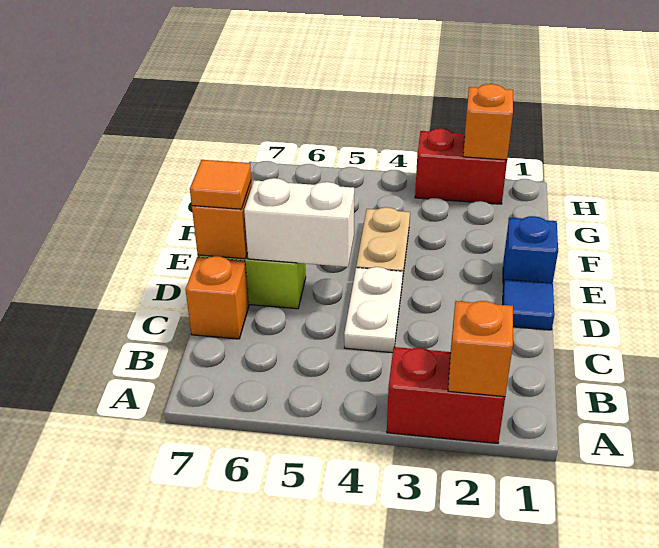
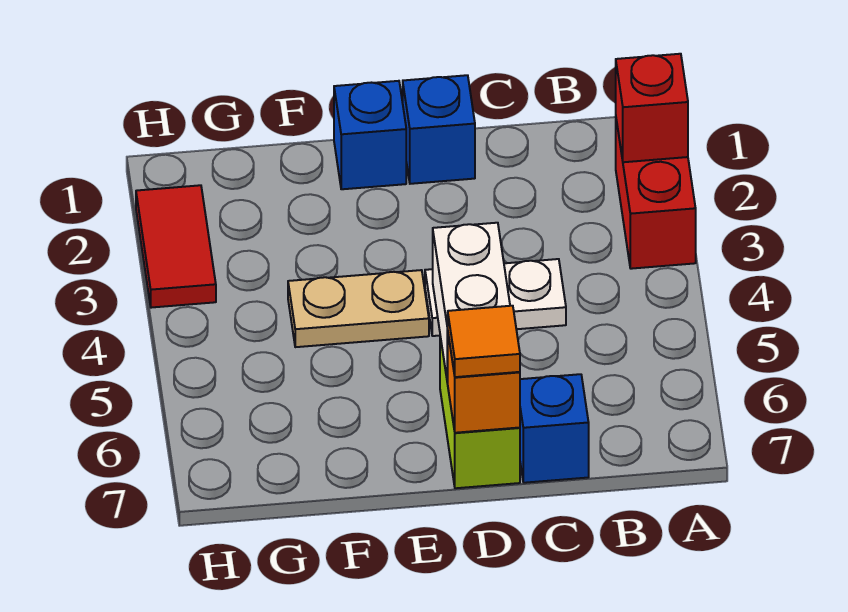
orange brick A2 level 2 -> red brick A2 level 2
orange brick C7 level 1 -> blue brick C7 level 1
blue tile D1 level 1 -> blue brick D1 level 1
red brick H2:H3 level 1 -> red tile H2:H3 level 1
orange brick H2 level 2 -> none

